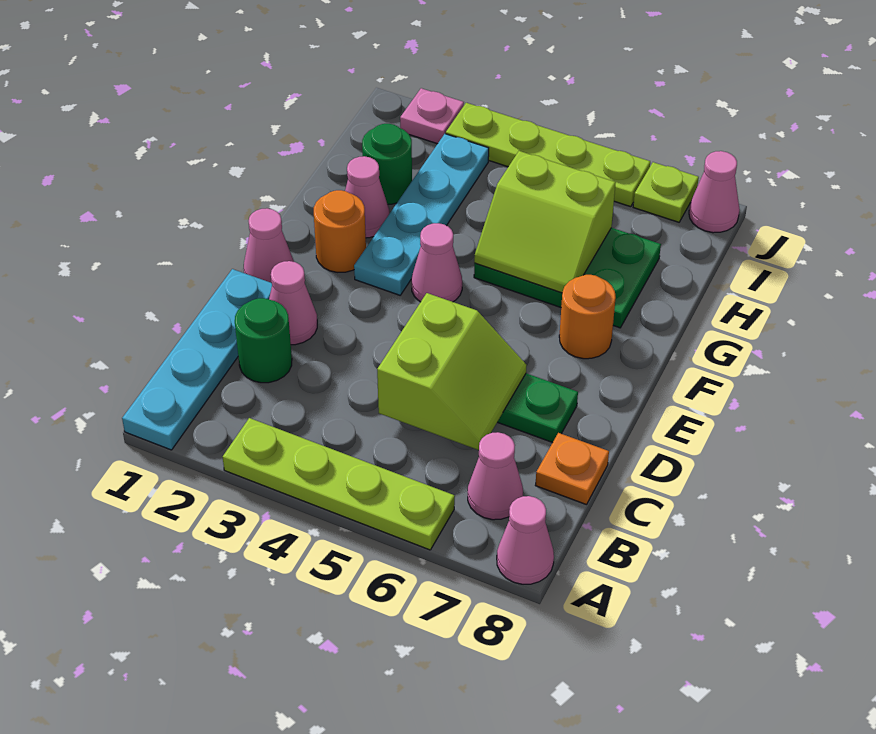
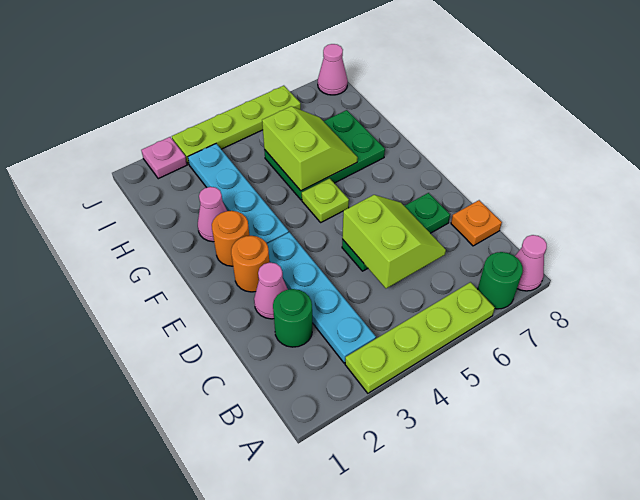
cyan plate A1:D1 level 1 -> cyan plate B3:E3 level 1
pink cone B7 level 1 -> none
pink cone E1 level 1 -> none
pink cone F4 level 1 -> none
orange round brick F7 level 1 -> orange round brick E2 level 1
lime slope G5:H6 level 2 top H -> lime slope G5:H6 level 2 top 5
green round brick H2 level 1 -> green round brick A7 level 1
lime plate J7 level 1 -> lime plate F5 level 1

